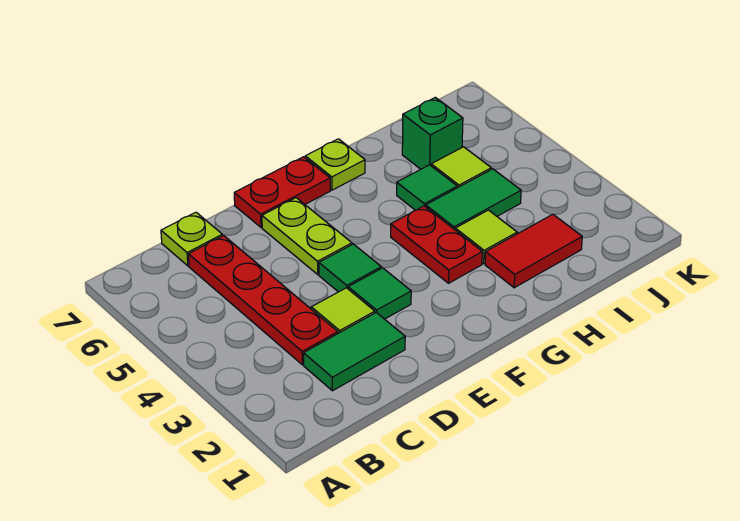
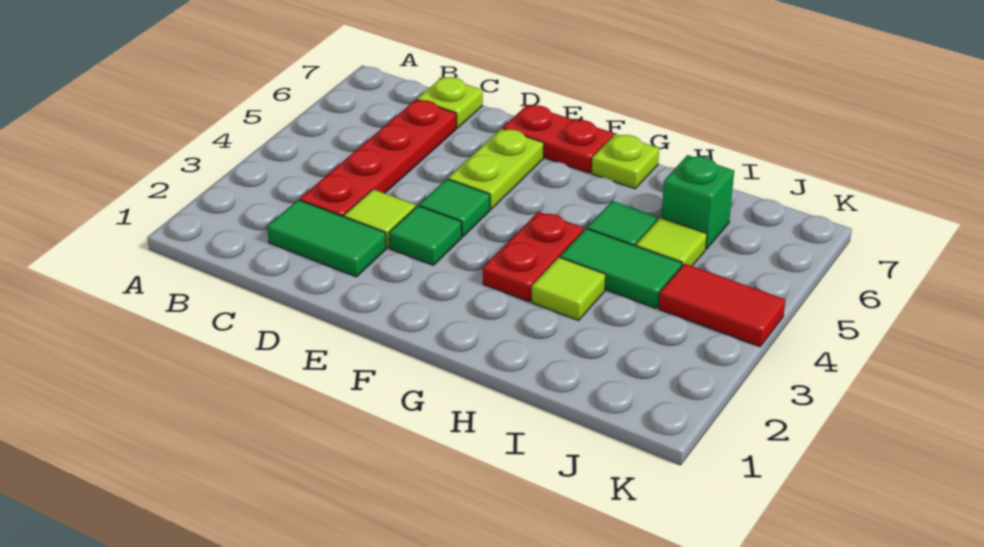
red tile H2:I2 level 1 -> red tile J4:K4 level 1

